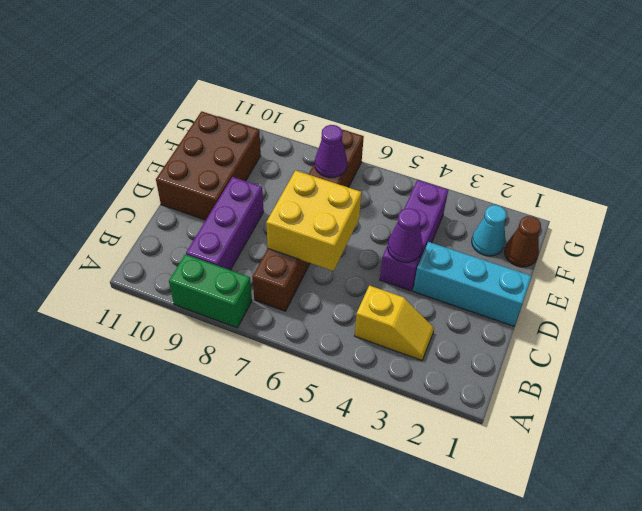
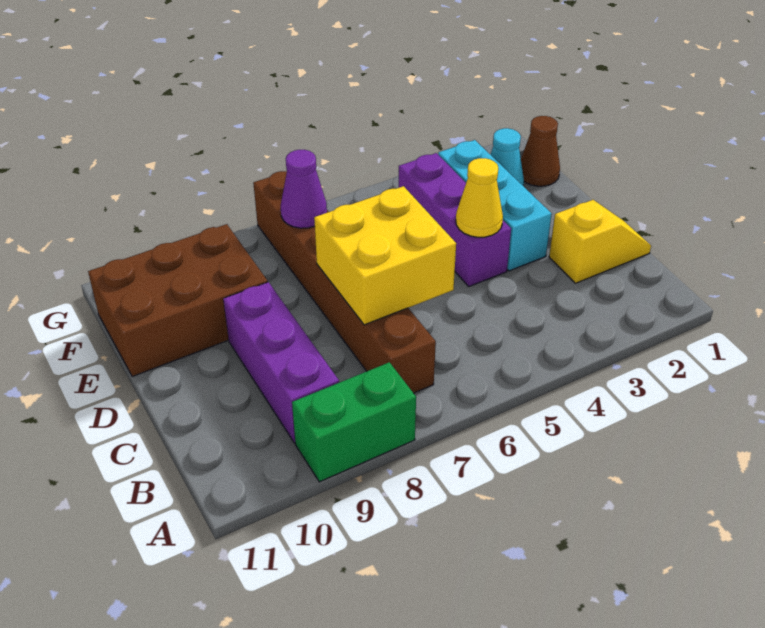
yellow slope B3:B4 level 1 top 4 -> yellow slope C1:C2 level 1 top 2
cyan brick D1:D3 level 1 -> cyan brick D3:F3 level 1
purple cone D4 level 2 -> yellow cone D4 level 2
brown brick D10:F11 level 1 -> brown brick E9:F11 level 1

